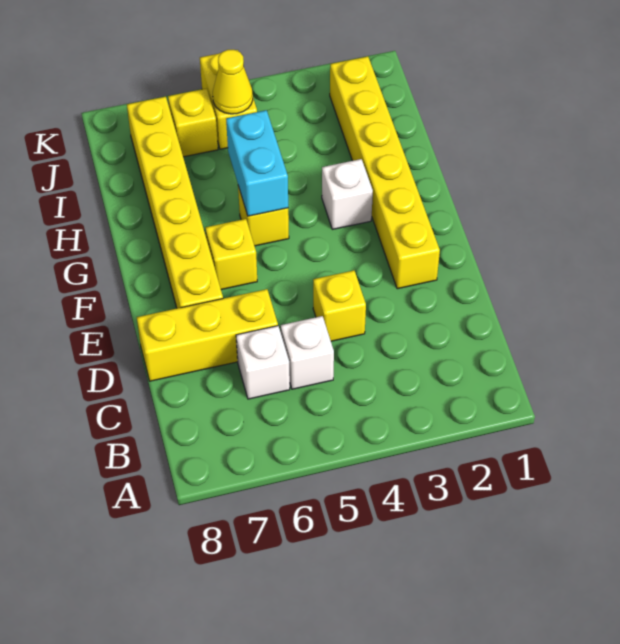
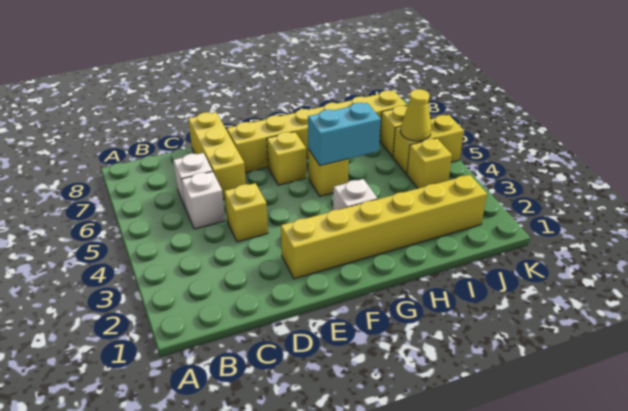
none -> yellow brick J4 level 1

